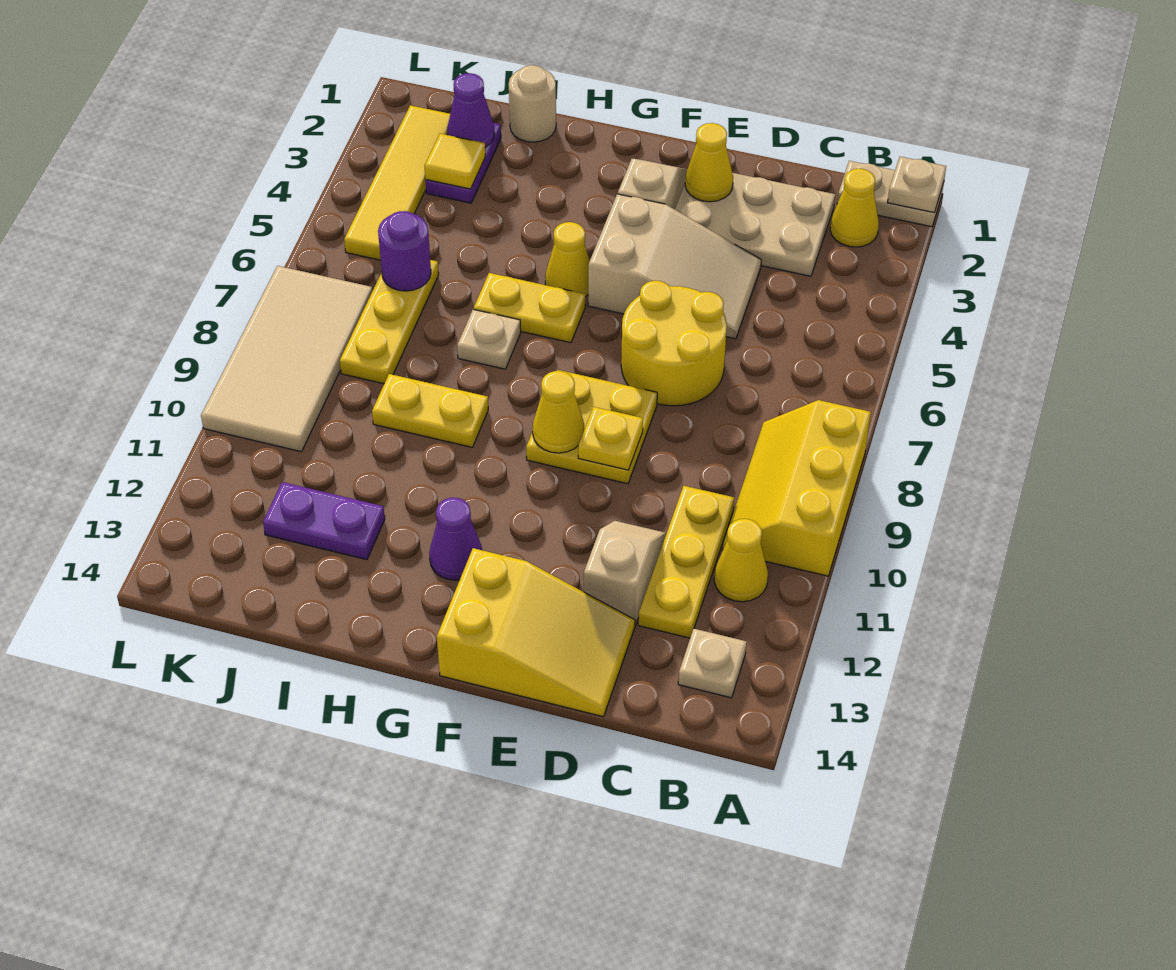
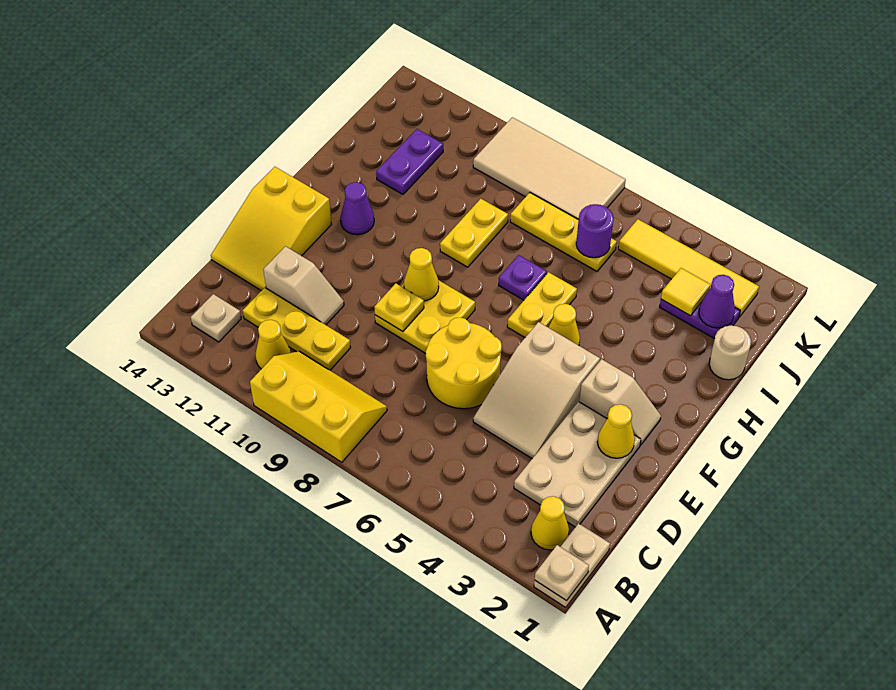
tan plate H7 level 1 -> purple plate H7 level 1

